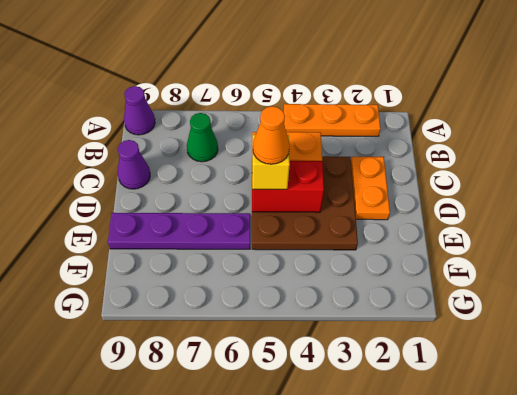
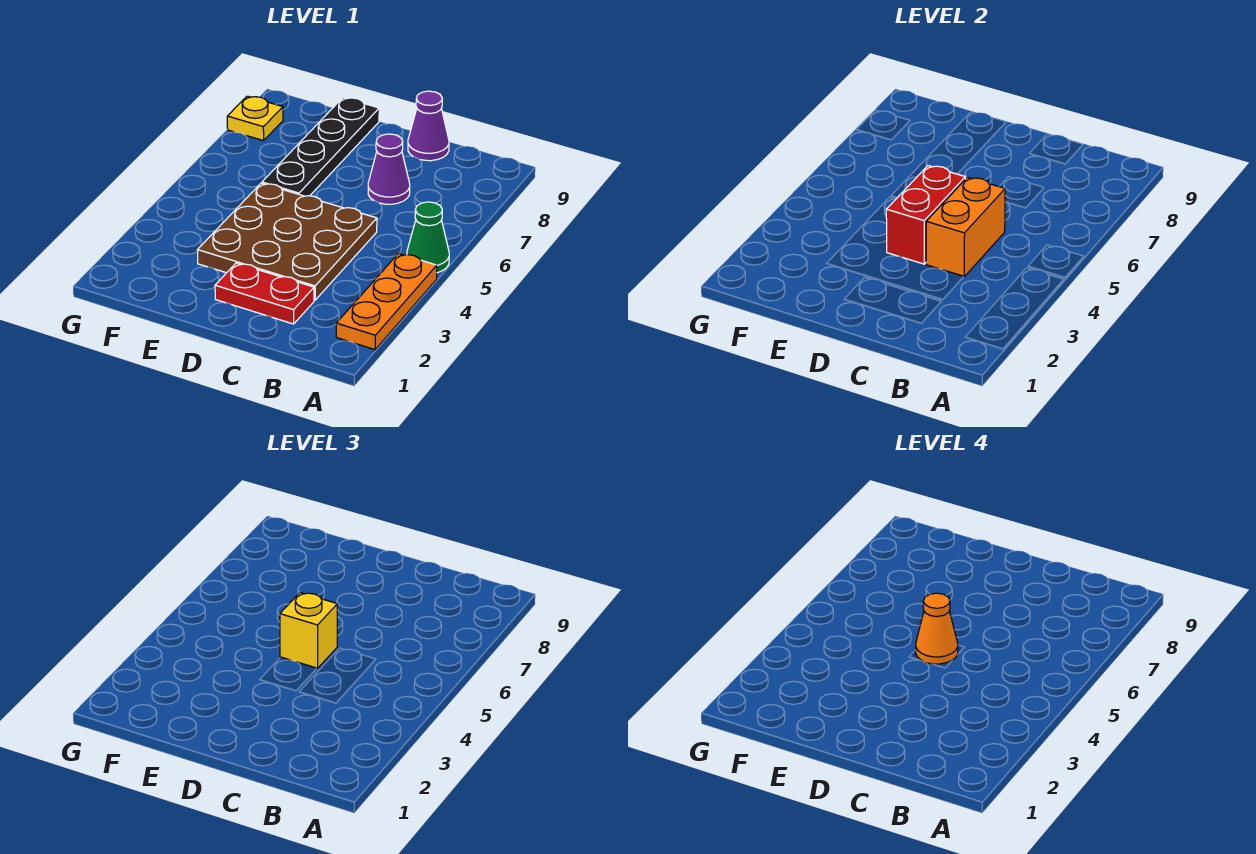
purple cone A9 level 1 -> purple cone C7 level 1
green cone B7 level 1 -> green cone A5 level 1
orange plate C2:D2 level 1 -> red plate C2:D2 level 1
purple plate E6:E9 level 1 -> black plate E6:E9 level 1
none -> yellow plate G8 level 1

